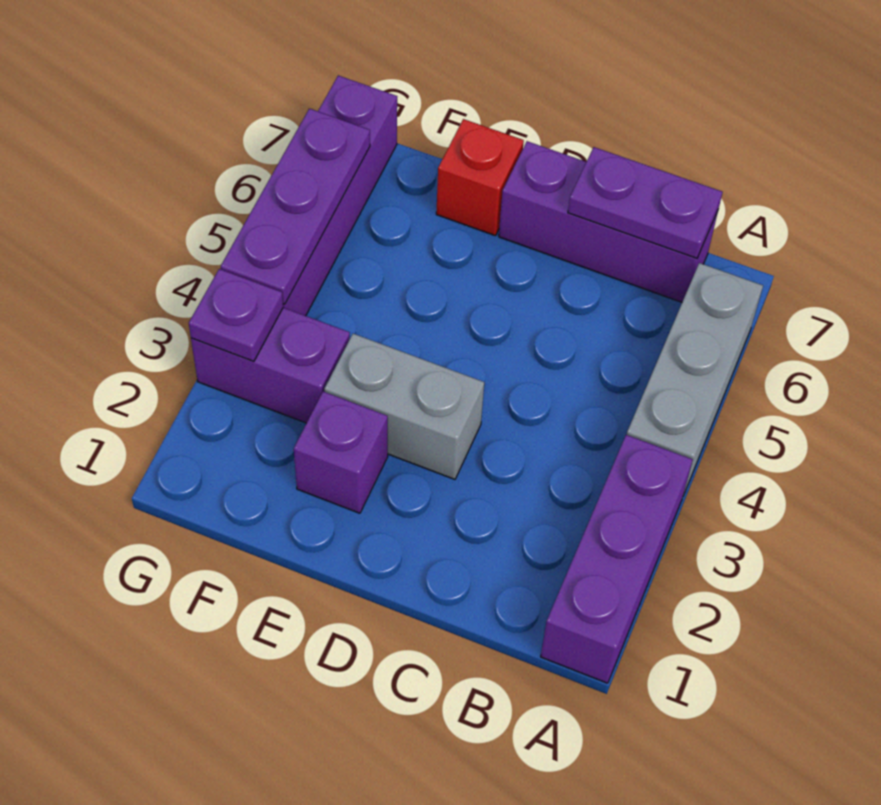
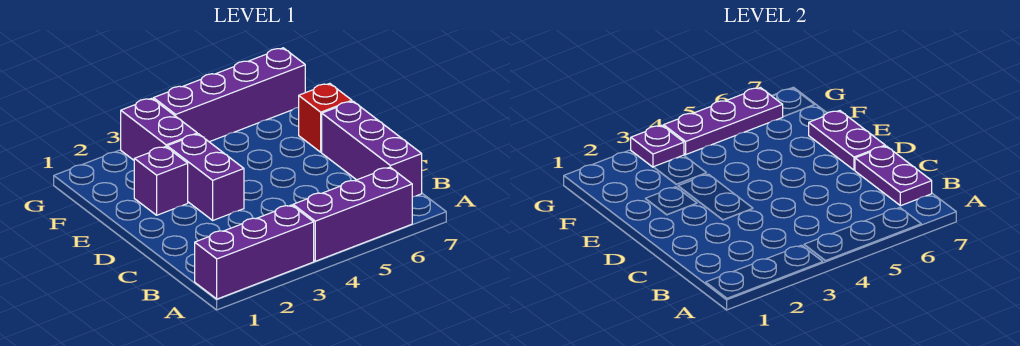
grey brick A4:A6 level 1 -> purple brick A4:A6 level 1
grey brick D3:E3 level 1 -> purple brick D3:E3 level 1
none -> purple plate D7:E7 level 2

